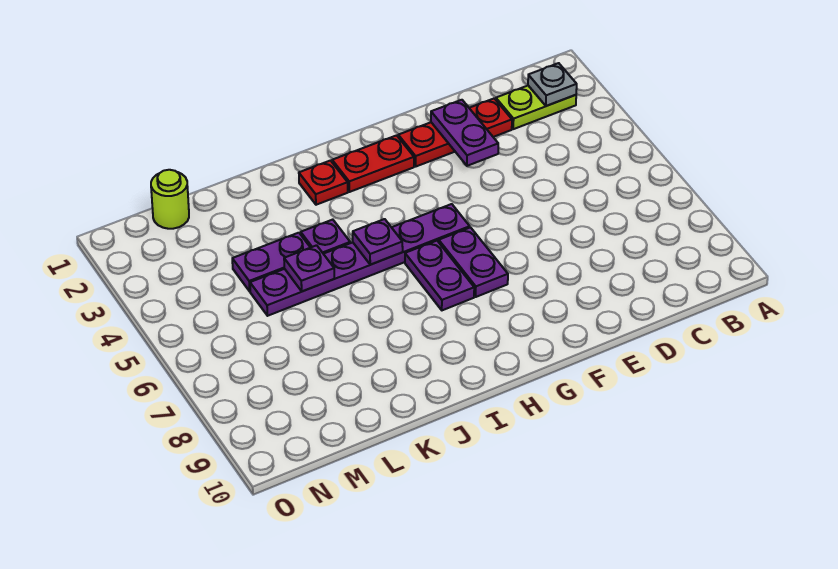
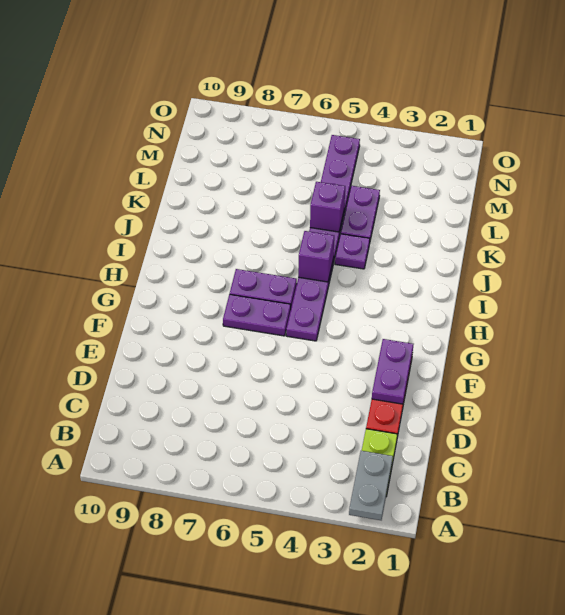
grey plate B2 level 2 -> grey plate A2:B2 level 2
purple plate E2:E3 level 2 -> purple plate E2:F2 level 2
red plate G2:H2 level 1 -> none
purple plate G5:L5 level 1 -> purple plate G5:N5 level 1
red plate I2 level 1 -> none
purple plate I5 level 2 -> purple brick I5 level 2
purple plate K5 level 2 -> purple brick K5 level 2
lime round brick M1 level 1 -> none

